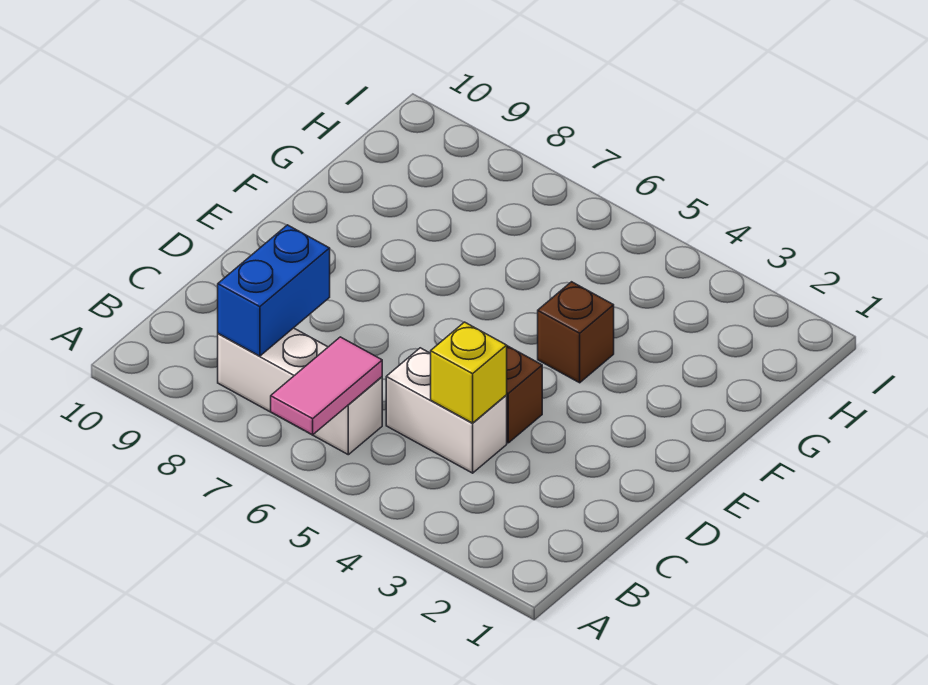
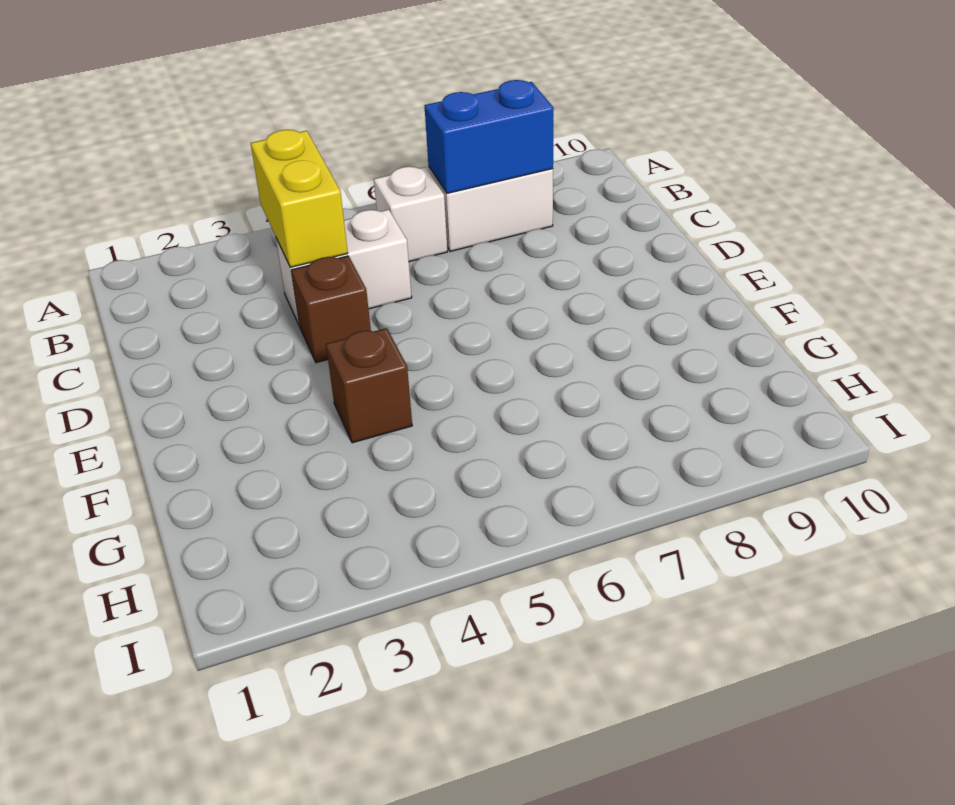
pink tile A6:B6 level 2 -> none
blue brick B8:C8 level 2 -> blue brick B7:B8 level 2
yellow brick C4 level 2 -> yellow brick B4:C4 level 2

